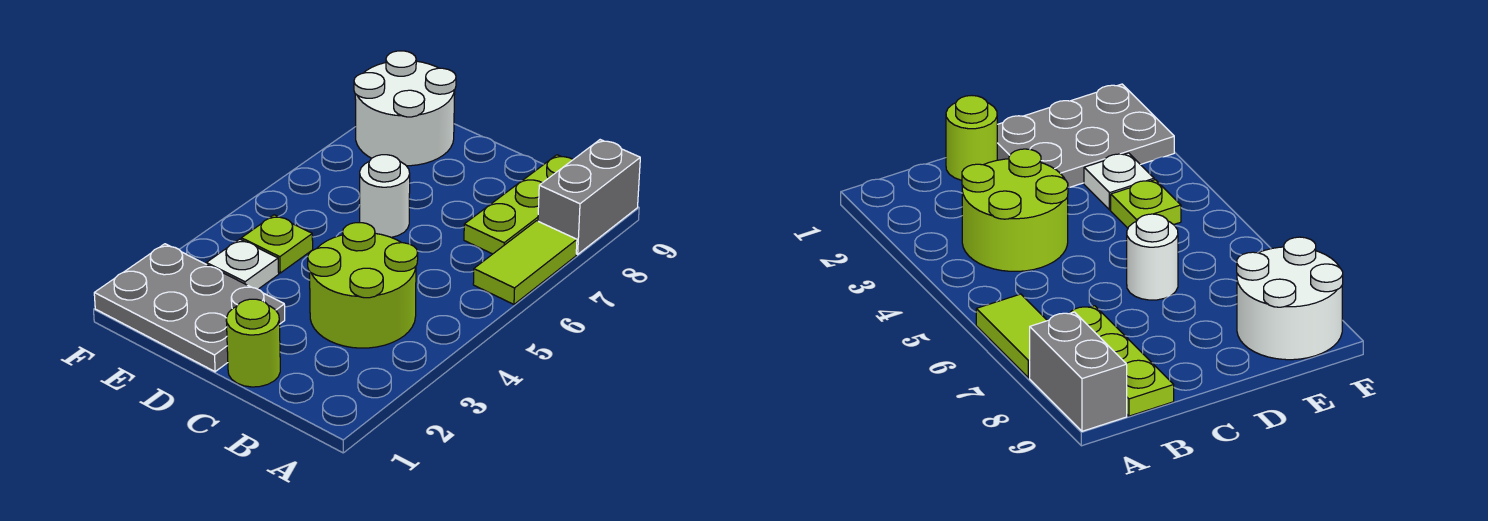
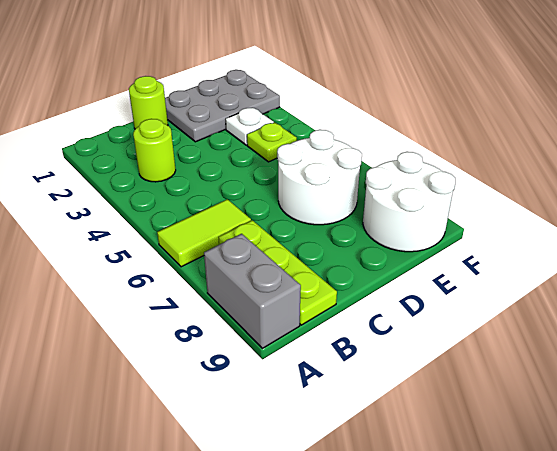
lime tile A6:A7 level 1 -> lime tile A6:B6 level 1
lime round brick B3:C4 level 1 -> lime round brick B3 level 1
white round brick D6 level 1 -> white round brick D6:E7 level 1

